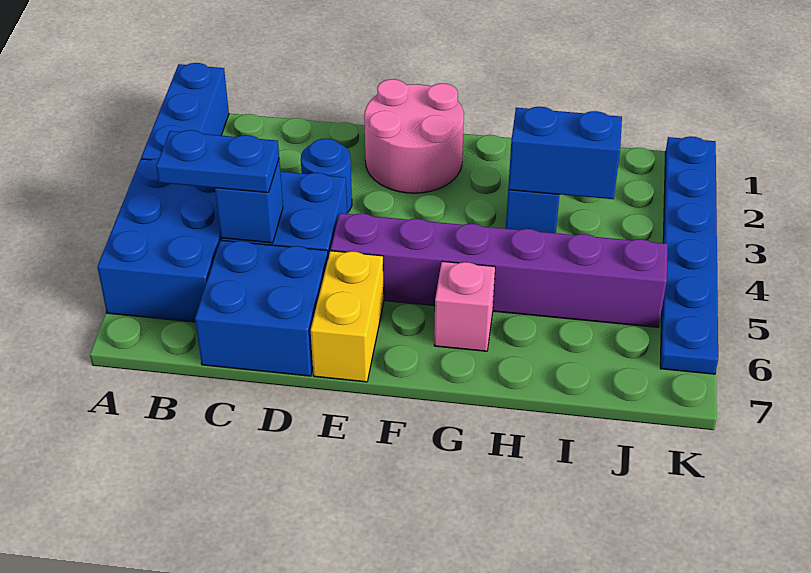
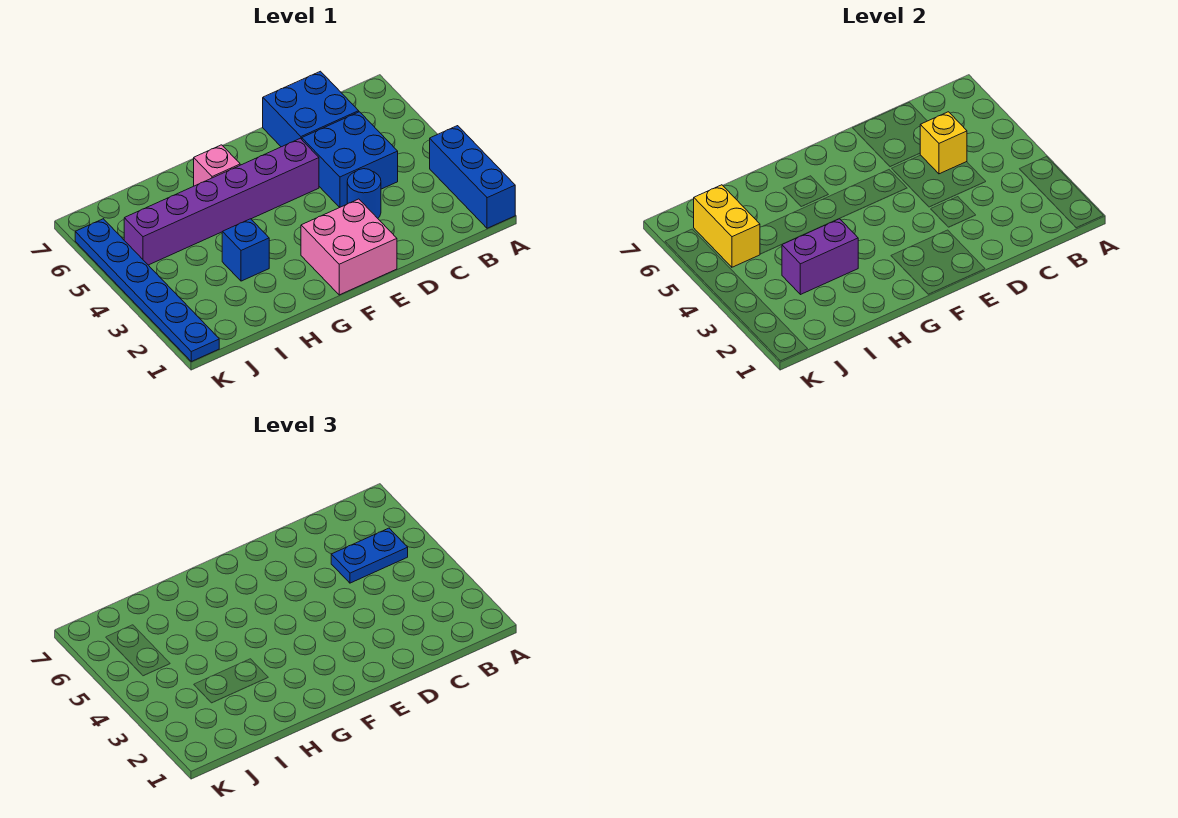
blue brick A4:B6 level 1 -> none
blue brick C5 level 2 -> yellow brick C5 level 2
pink round brick E1:F2 level 1 -> pink brick E1:F2 level 1
yellow brick E6:E7 level 1 -> yellow brick J5:J6 level 2
blue brick H3:I3 level 2 -> purple brick H3:I3 level 2

